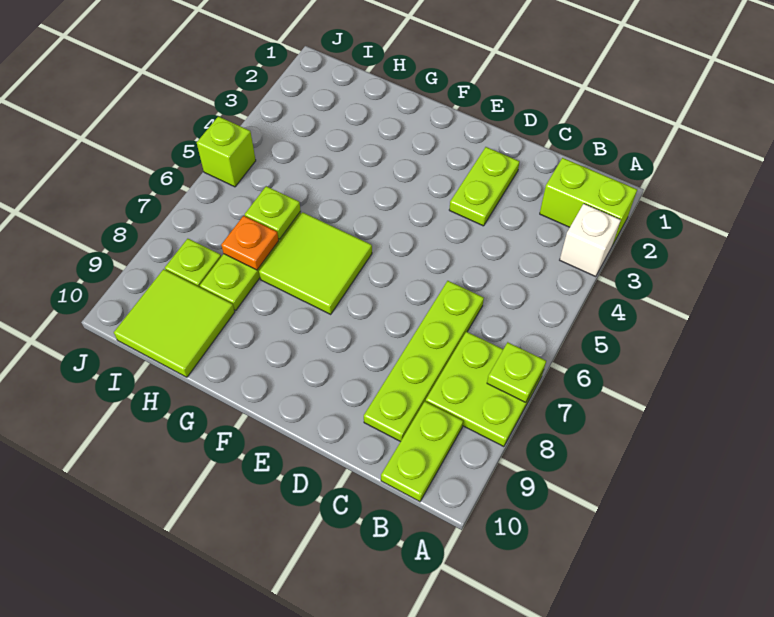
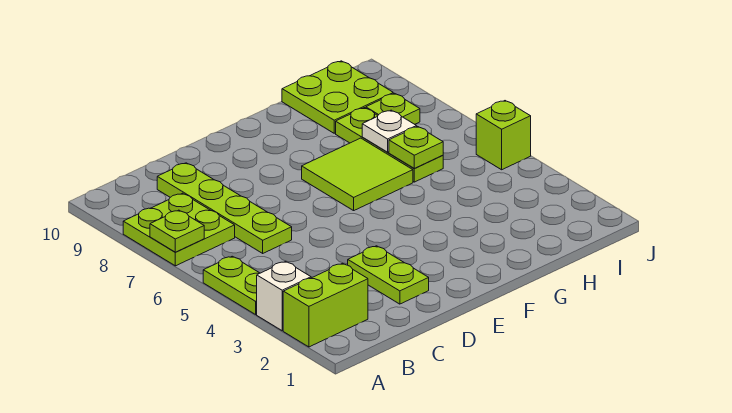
lime plate B9:B10 level 1 -> lime plate A4:A5 level 1
orange plate H7 level 2 -> white plate H7 level 2
lime tile H9:I10 level 1 -> lime plate H9:I10 level 1

